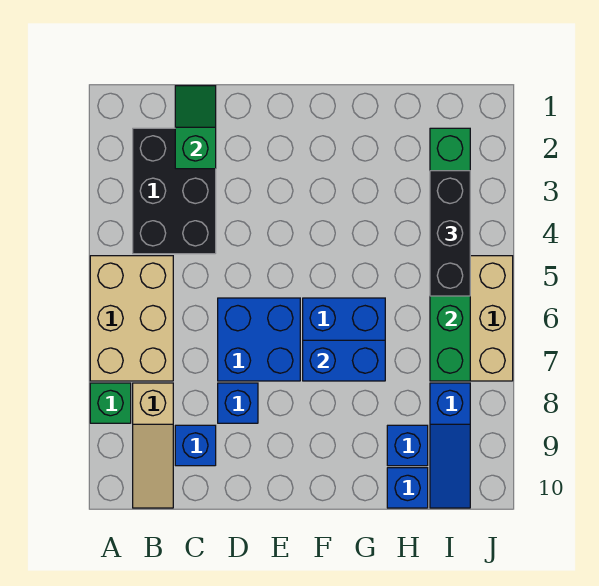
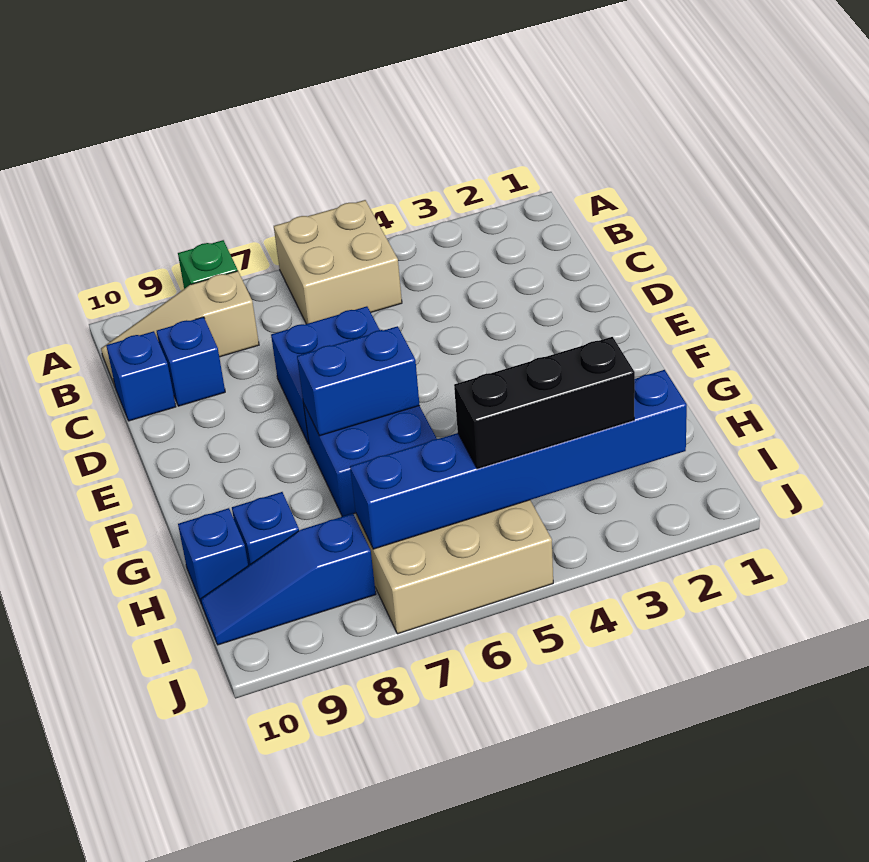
tan brick A5:B7 level 1 -> tan brick A5:B6 level 1
black brick B2:C4 level 1 -> none
green slope C1:C2 level 2 top 2 -> none
blue brick D8 level 1 -> blue brick C10 level 1
blue brick F7:G7 level 2 -> blue brick F6:F7 level 2
green brick I2:I7 level 2 -> blue brick I2:I7 level 2

